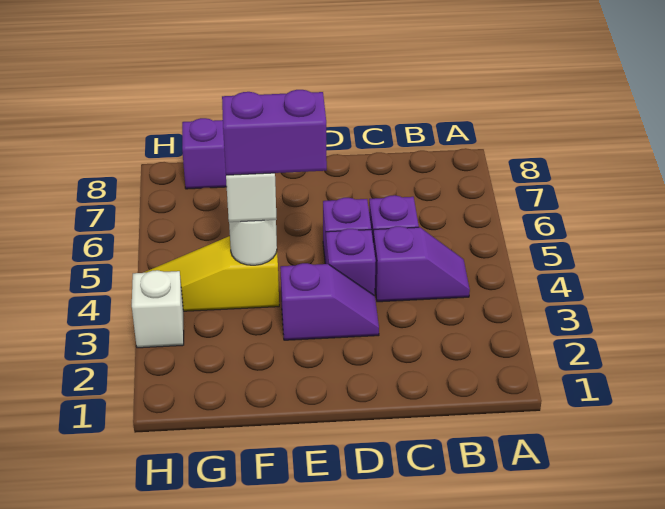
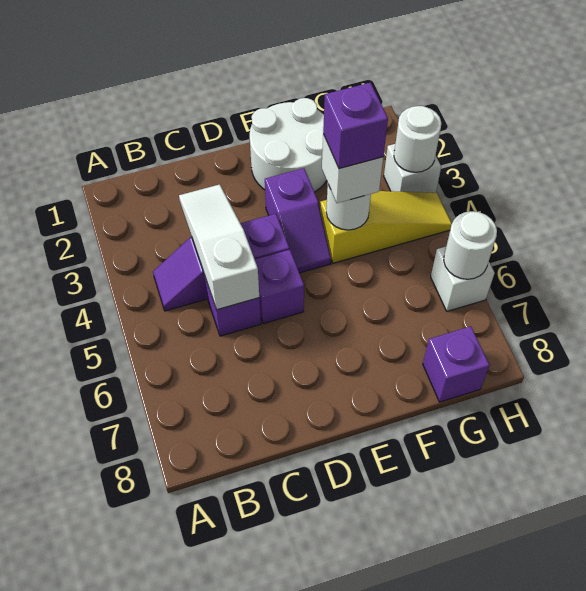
none -> white slope C3:C5 level 2 top 5
purple slope D3:E3 level 1 top E -> purple slope E3:E4 level 1 top 3
none -> white round brick E1:F2 level 1
purple brick E4:F4 level 4 -> purple brick F4 level 4
none -> white round brick H3 level 2
none -> white brick H6 level 1
none -> white round brick H6 level 2

